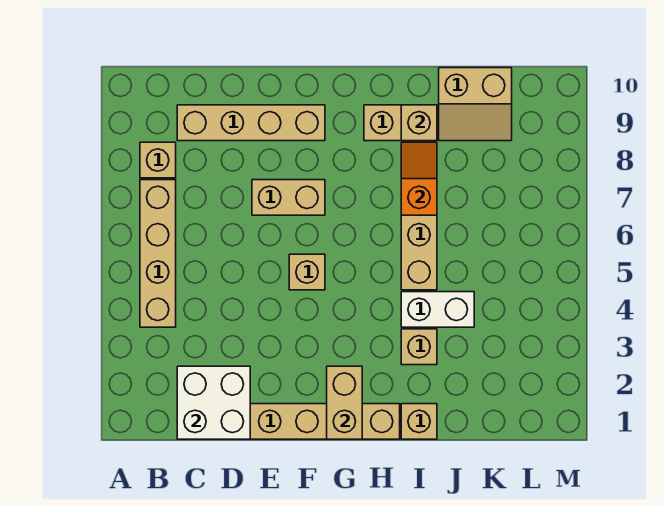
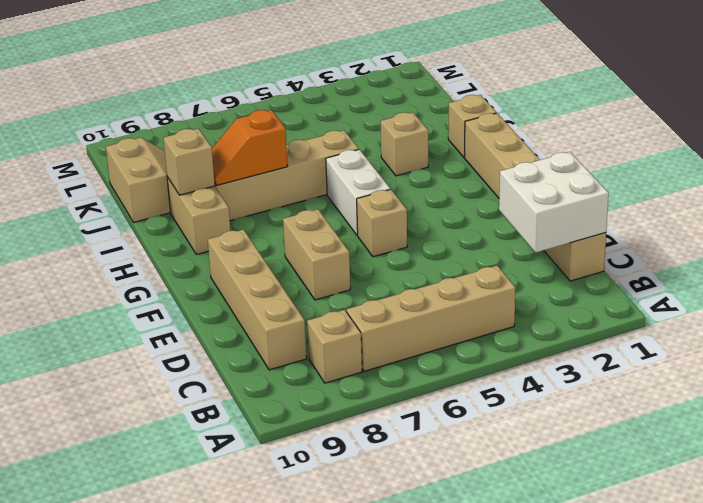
tan brick G1:G2 level 2 -> none
white brick I4:J4 level 1 -> white brick G5:H5 level 1

